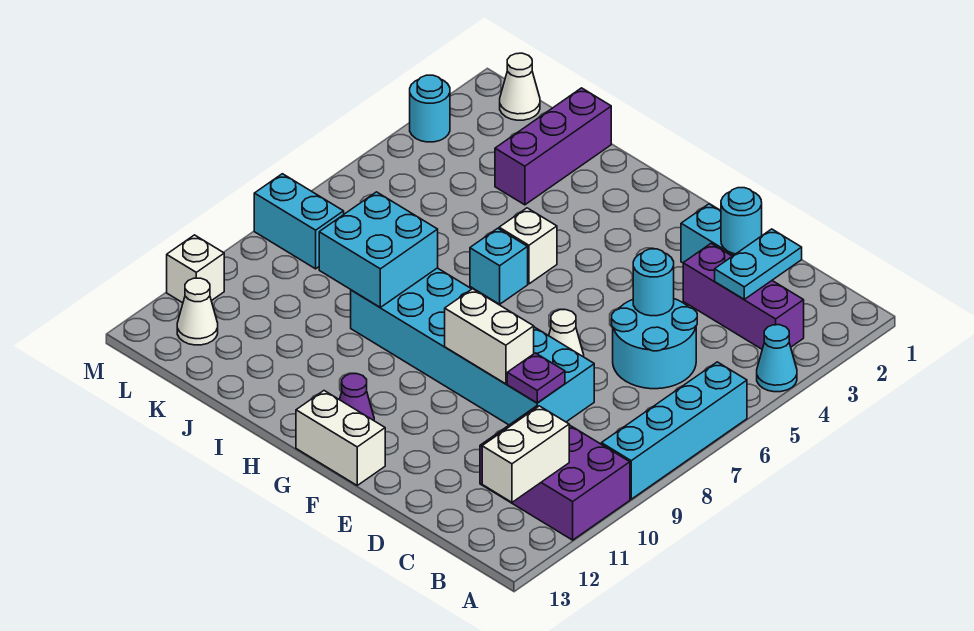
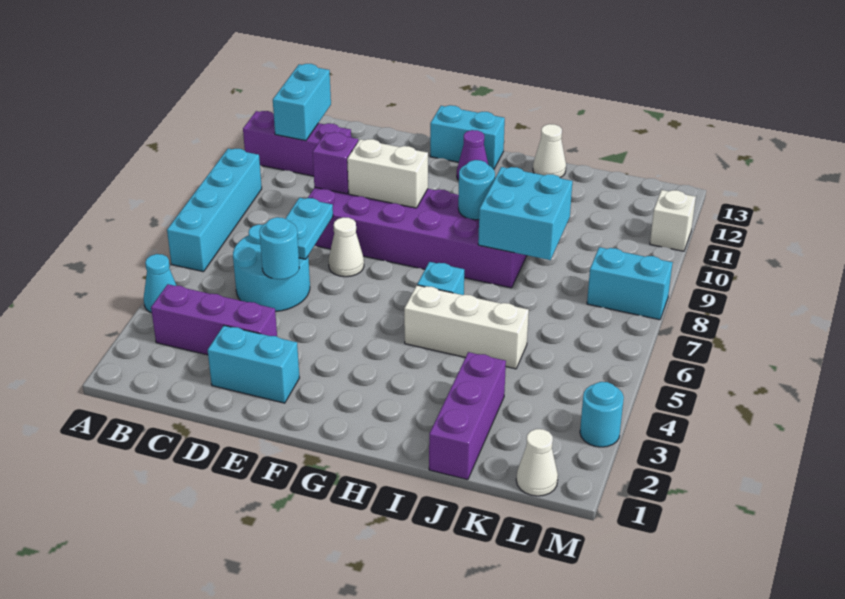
purple brick A10:C11 level 1 -> purple brick A11:C11 level 1
white brick B11:B12 level 2 -> cyan brick B11:B12 level 2
cyan plate C2:C3 level 2 -> cyan plate D6:D7 level 2
cyan round brick D2 level 2 -> cyan round brick H9 level 2
cyan brick D8:I9 level 1 -> purple brick D8:I9 level 1
purple plate D9 level 2 -> purple brick D9 level 2
white brick F13:G13 level 1 -> cyan brick F13:G13 level 1
white brick H5 level 1 -> white brick H5:J5 level 1
white cone L12 level 1 -> white cone I13 level 1

